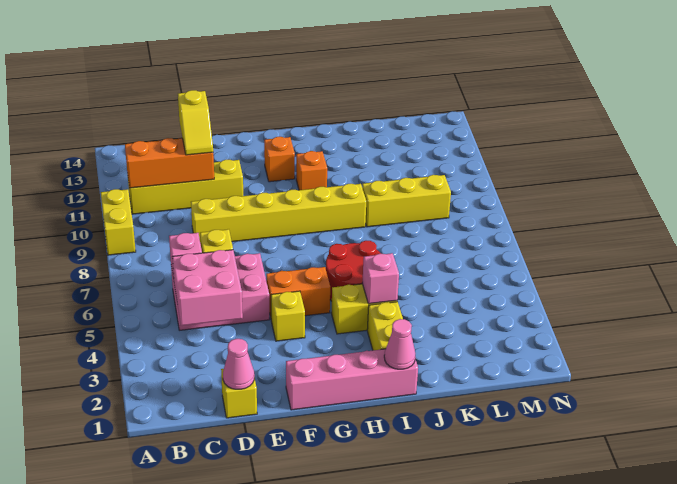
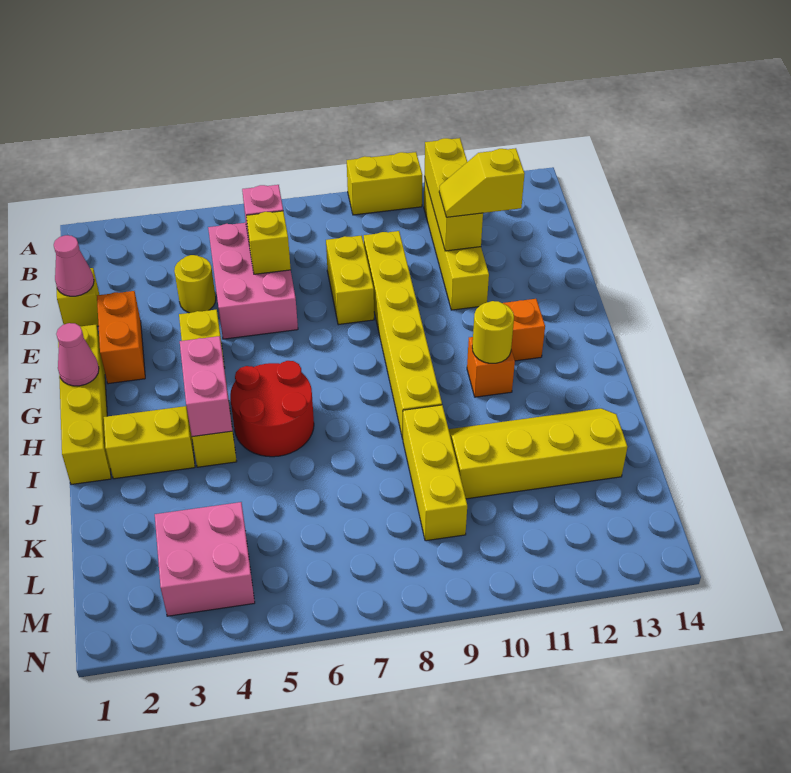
orange brick B11:D11 level 2 -> yellow brick B11:D11 level 2
pink brick C4:D5 level 2 -> pink brick L3:M4 level 1
none -> yellow round brick D4 level 1
none -> yellow brick D8:E8 level 1
pink brick F1:I1 level 1 -> yellow brick F1:I1 level 1
orange brick F5:G5 level 1 -> orange brick E2:F2 level 1
none -> yellow round brick H11 level 2
pink cone I1 level 2 -> pink cone G1 level 2
pink brick I4 level 2 -> pink brick H4:I4 level 2
none -> yellow slope J10:K13 level 1 top K

